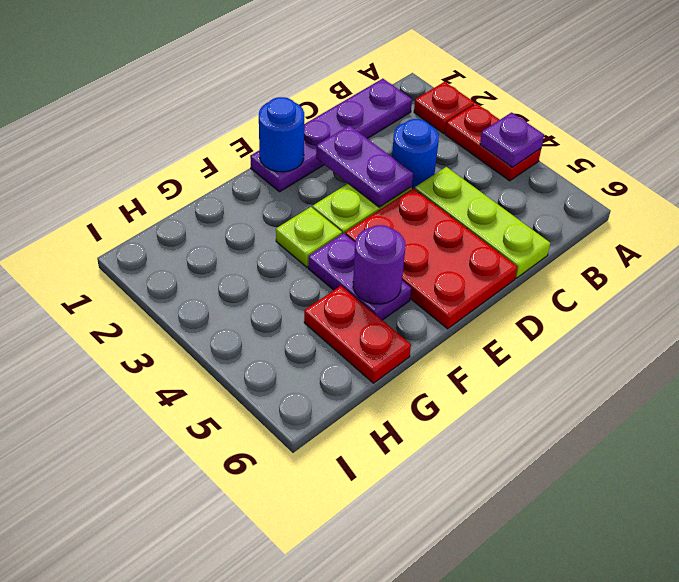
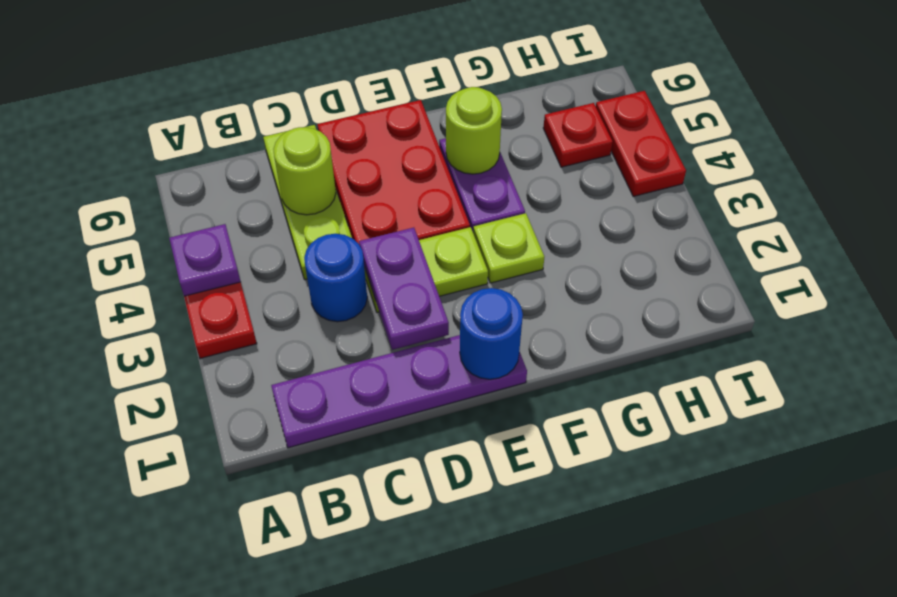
red plate A2 level 1 -> red plate H5 level 1
none -> lime round brick C5 level 2
purple round brick F5 level 2 -> lime round brick F5 level 2
red plate G5:G6 level 1 -> red plate I4:I5 level 1

